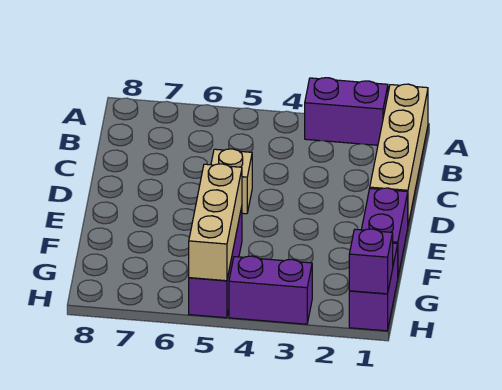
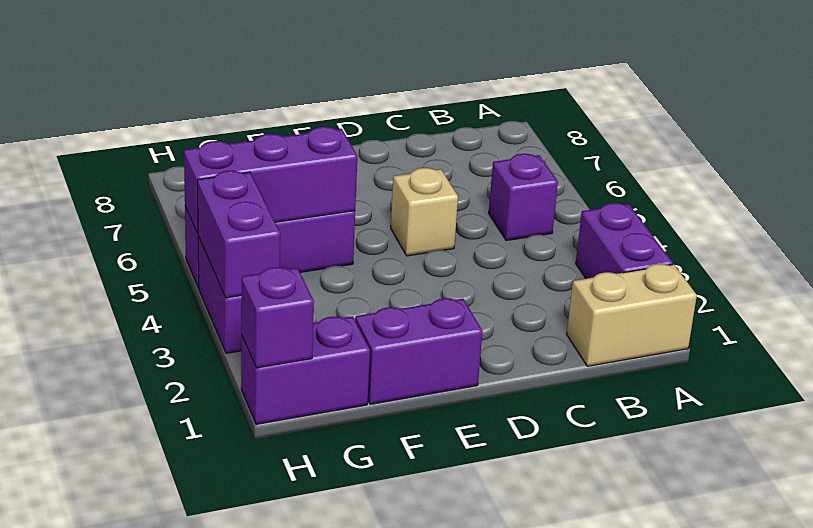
tan brick A1:D1 level 1 -> tan brick A1:B1 level 1
none -> purple brick B5 level 1
tan brick F5:H5 level 2 -> purple brick F5:H5 level 2
none -> purple brick H3:H4 level 2

